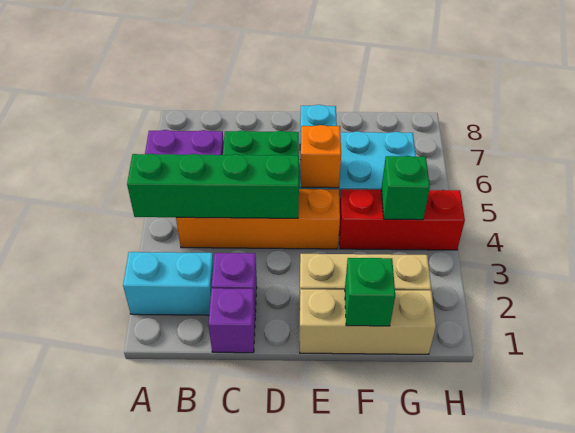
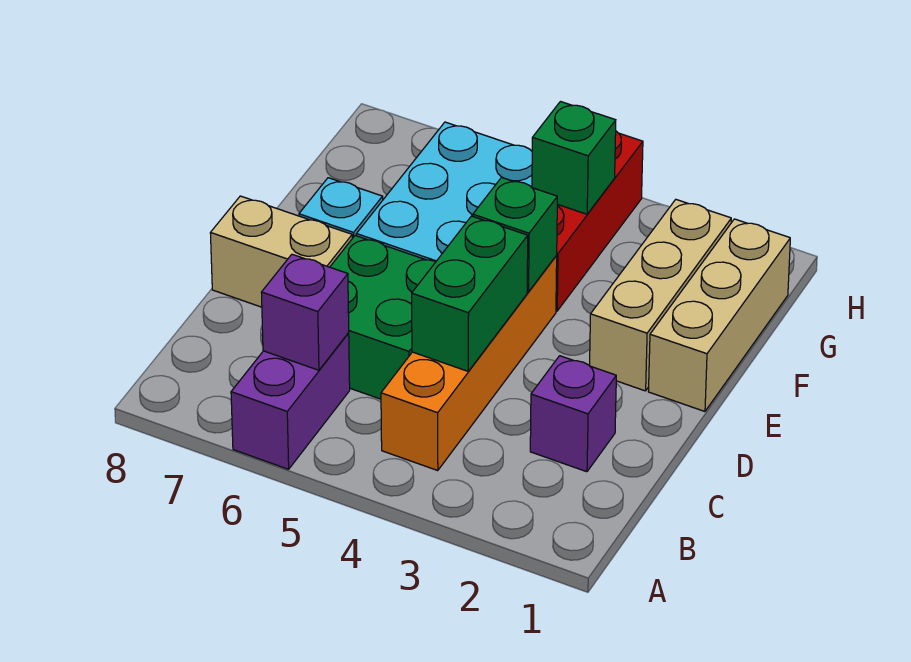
cyan brick A2:B2 level 1 -> none
green brick A4:D4 level 2 -> green brick C4:D4 level 2
purple brick C1 level 1 -> purple brick B6 level 2
none -> tan brick D7:D8 level 1
orange brick E5 level 2 -> none
green brick F1 level 2 -> green brick E4 level 2

